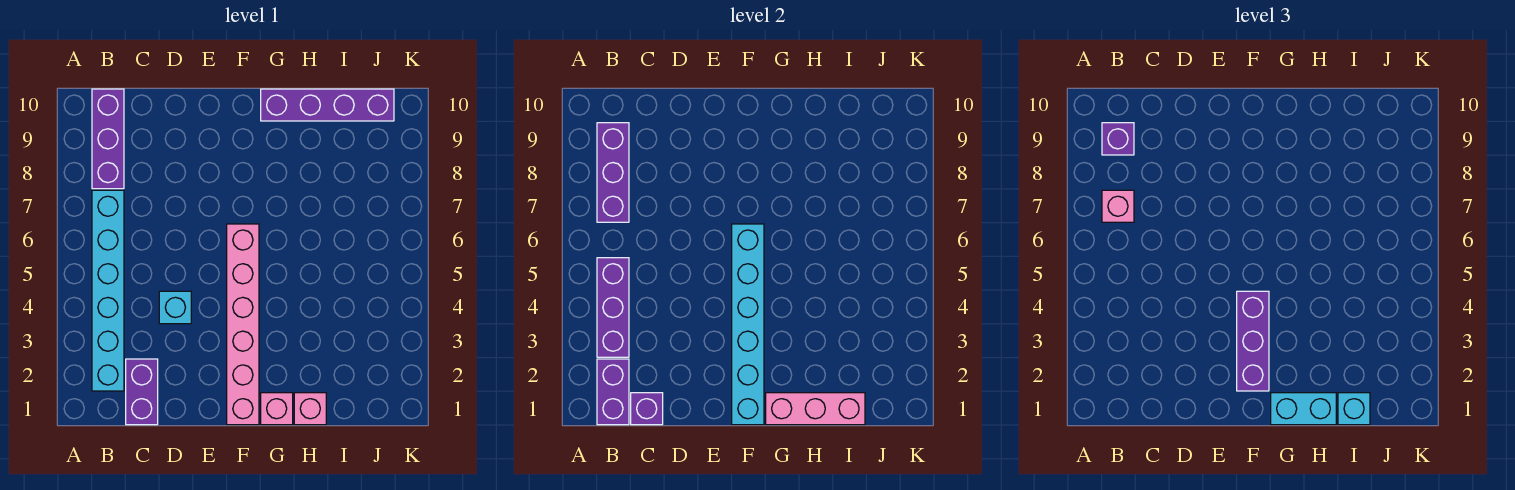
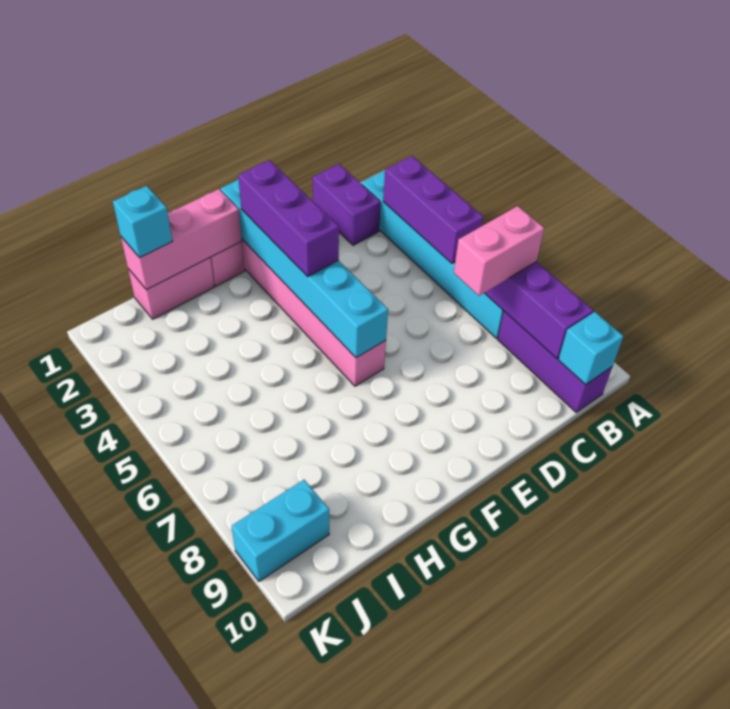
purple brick B1:B2 level 2 -> none
pink brick B7 level 3 -> pink brick B7:C7 level 3
purple brick B9 level 3 -> none
purple brick C1 level 2 -> none
cyan brick D4 level 1 -> cyan brick B10 level 2
cyan brick G1:H1 level 3 -> cyan brick J9:K9 level 1
purple brick G10:J10 level 1 -> none
pink brick H1 level 1 -> pink brick H1:I1 level 1

